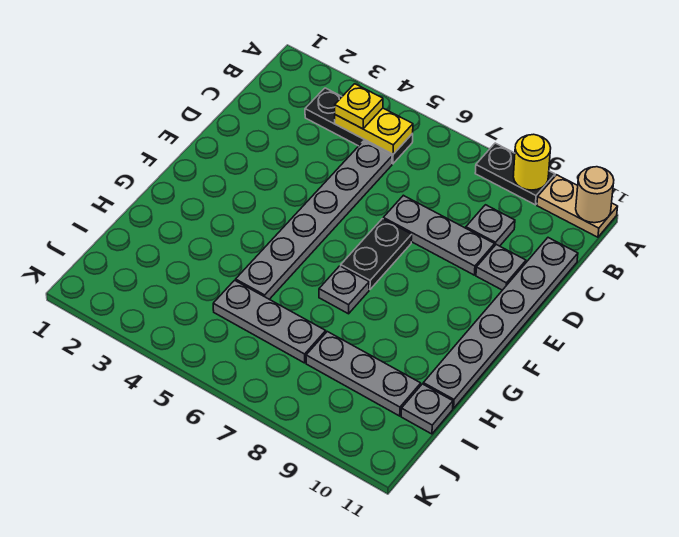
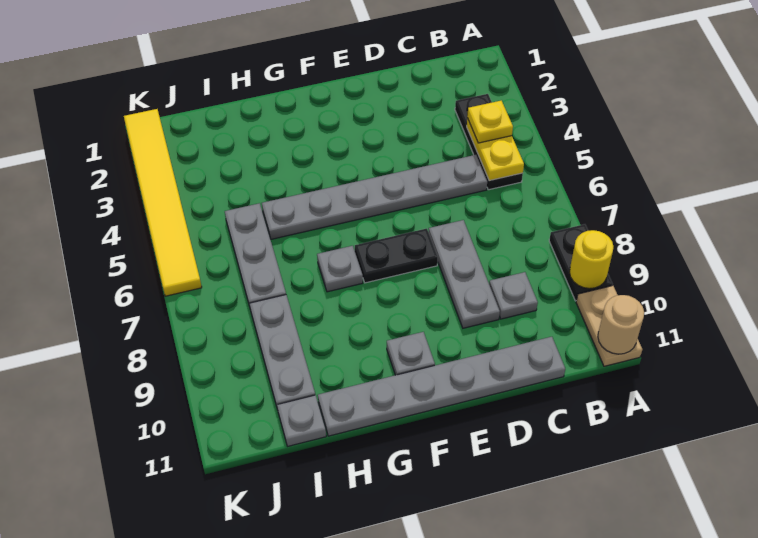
grey plate D10 level 1 -> grey plate F10 level 1
none -> yellow tile K1:K6 level 1

